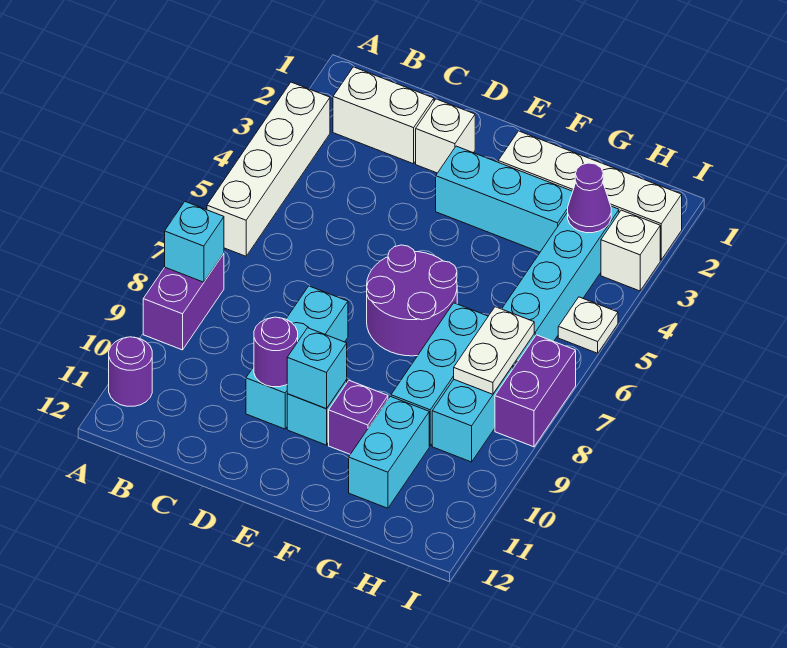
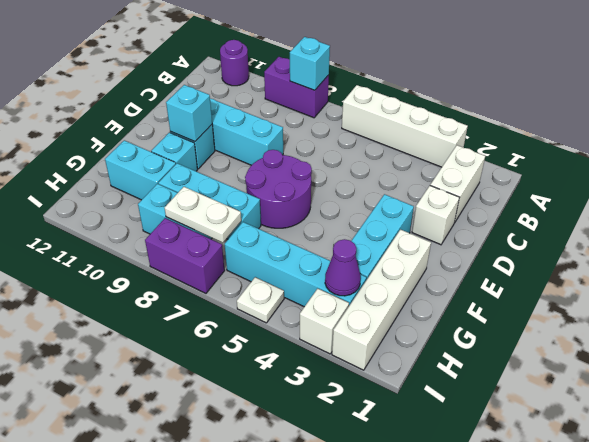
purple round brick D10 level 2 -> none
purple brick F10 level 1 -> cyan brick F10 level 1

